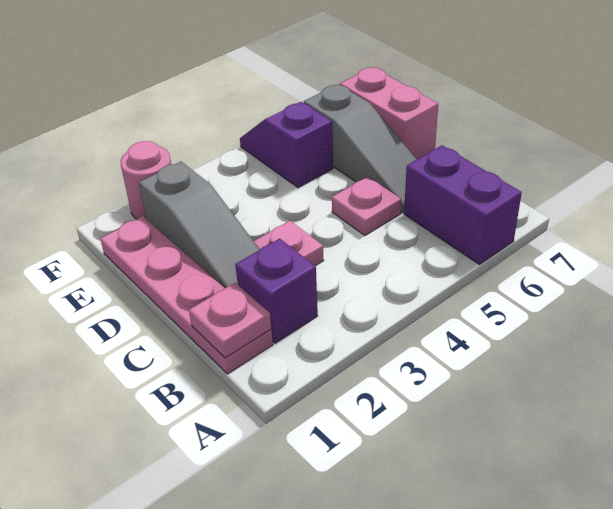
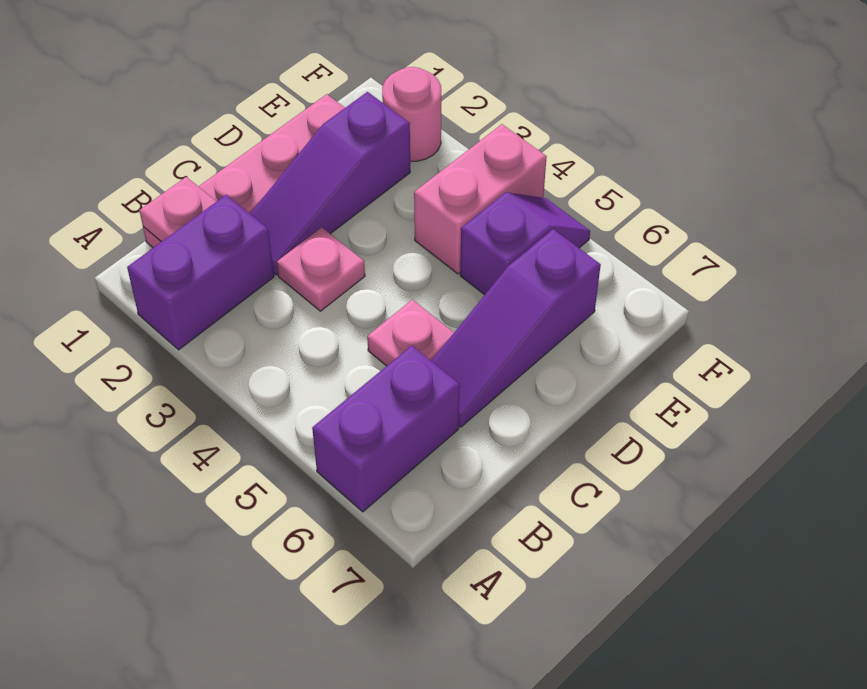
purple brick B2 level 1 -> purple brick A2:B2 level 1
grey slope C2:E2 level 1 top E -> purple slope C2:E2 level 1 top E
grey slope C6:E6 level 1 top E -> purple slope C6:E6 level 1 top E
pink brick D7:E7 level 1 -> pink brick E4:F4 level 1

